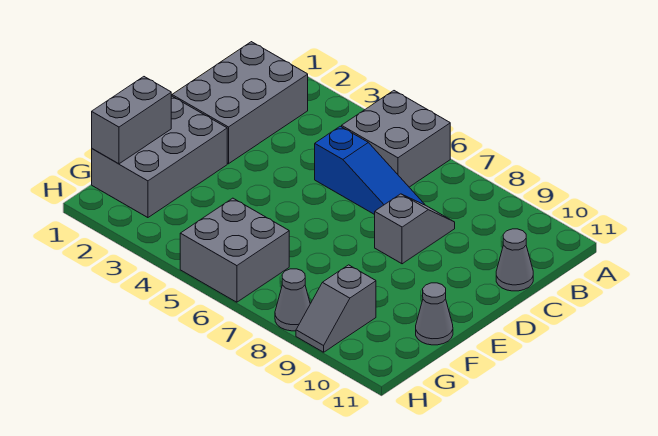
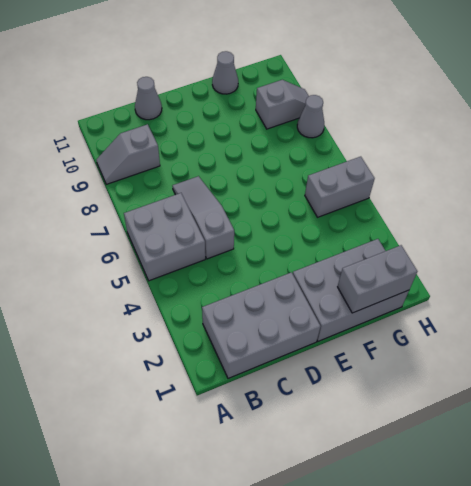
blue slope C5:C7 level 1 top 5 -> grey slope C5:C7 level 1 top 5
grey slope C8:D8 level 1 top D -> grey slope A9:B9 level 1 top B
grey brick G5:H6 level 1 -> grey brick G5:H5 level 1

